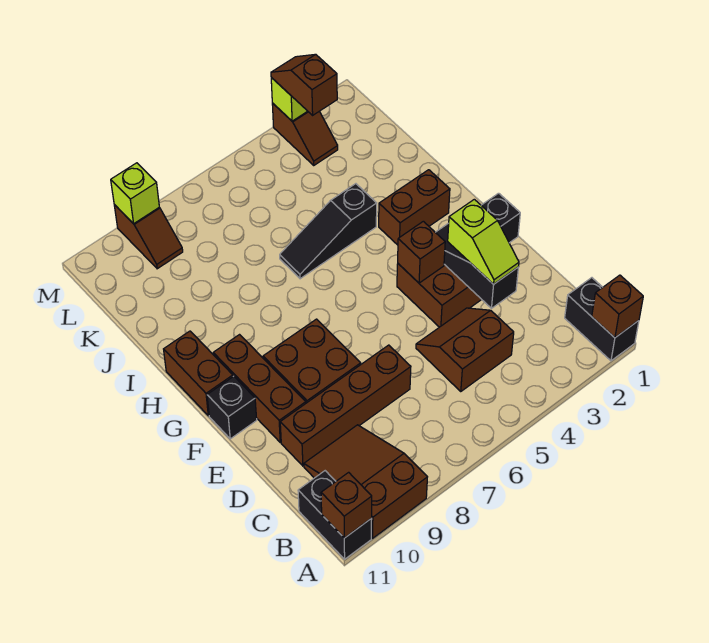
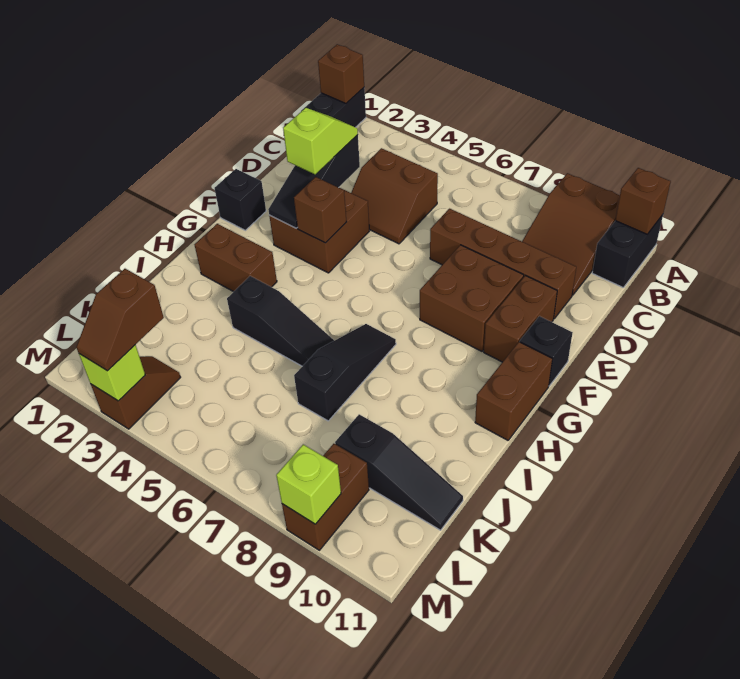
brown brick E10:G10 level 1 -> brown brick E10:F10 level 1
none -> black slope H7:J7 level 1 top J
none -> black slope K9:K11 level 1 top 9
brown slope L9:M9 level 1 top M -> brown brick L9:M9 level 1

